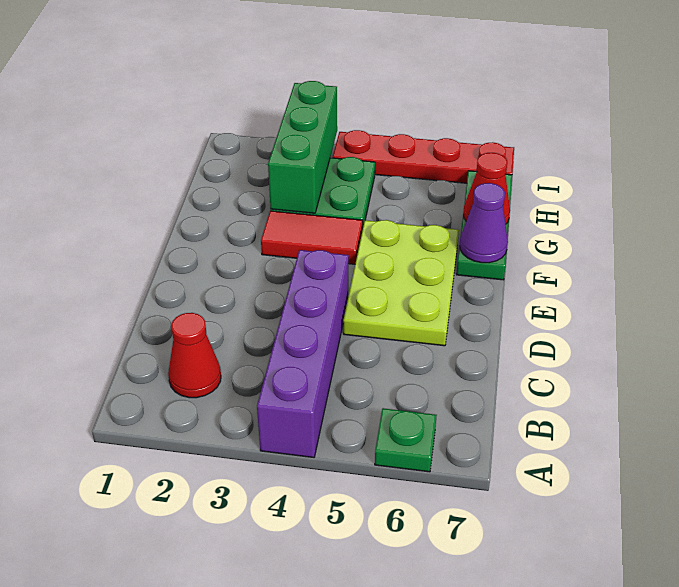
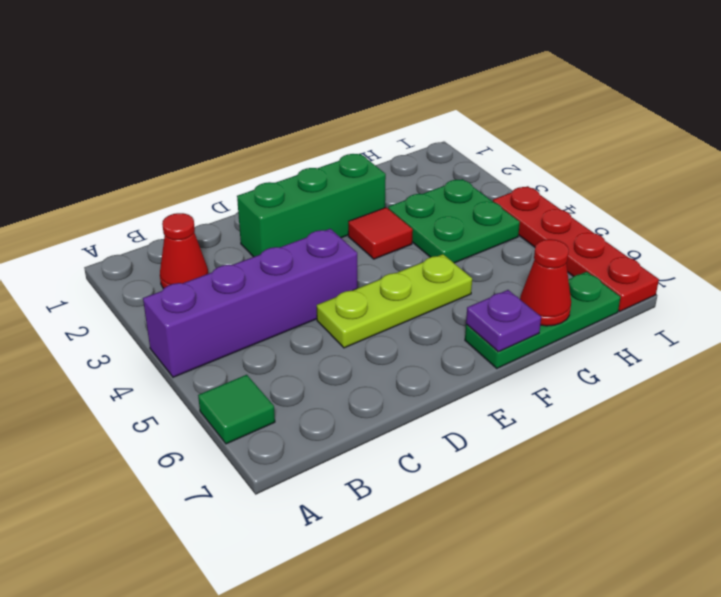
green plate A6 level 1 -> green tile A6 level 1
lime plate D5:F6 level 1 -> lime plate D5:F5 level 1
red tile F3:F4 level 1 -> red tile F3 level 1
purple cone F7 level 2 -> purple plate F7 level 2
green brick G3:I3 level 2 -> green brick D2:F2 level 1

